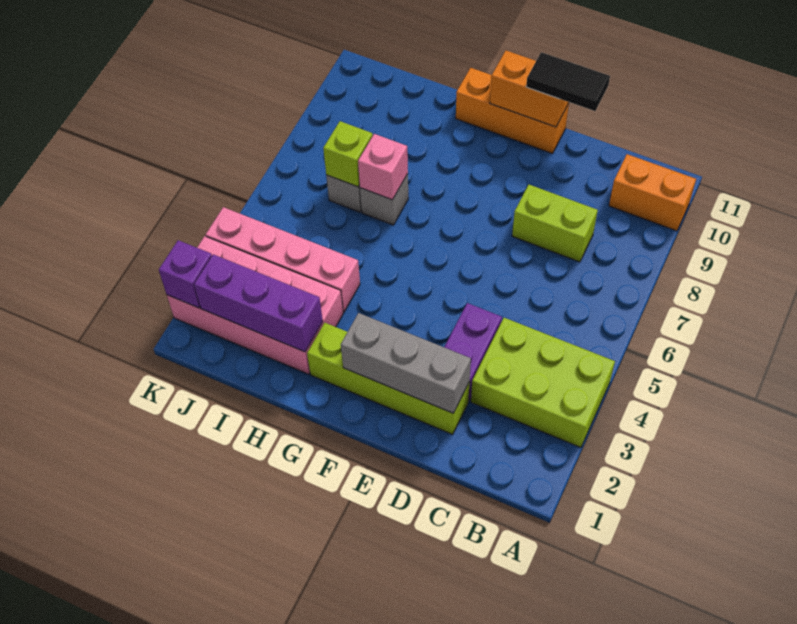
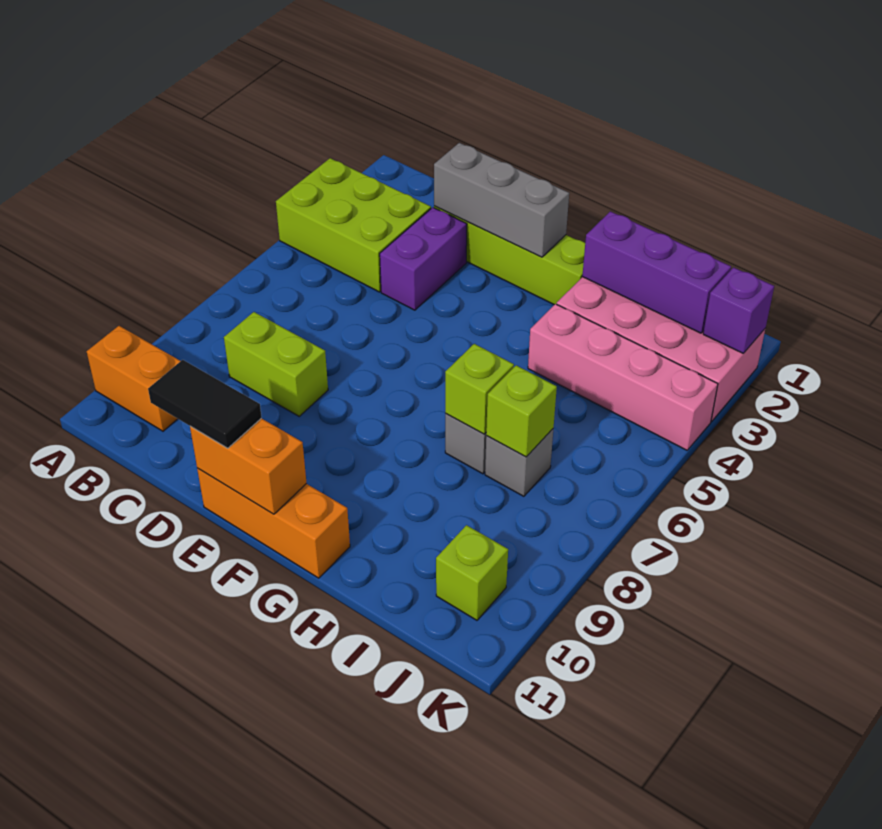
pink brick H7 level 2 -> lime brick H7 level 2
none -> lime brick J10 level 1

